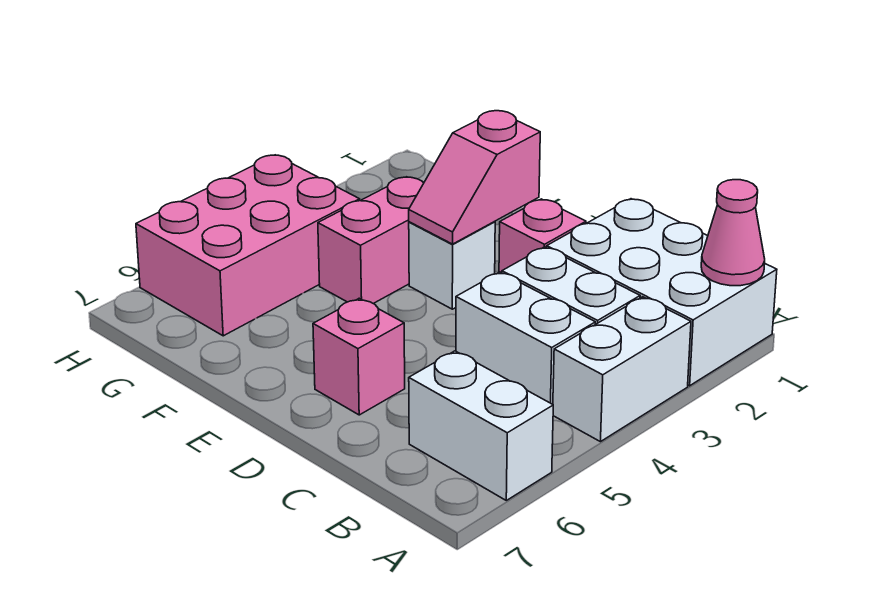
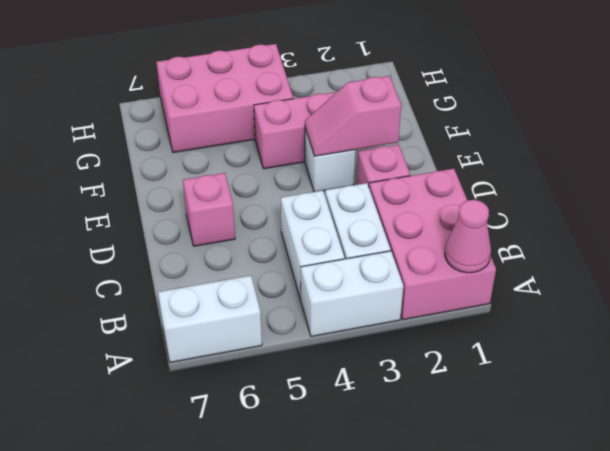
white brick A1:C2 level 1 -> pink brick A1:C2 level 1
white brick A6:B6 level 1 -> white brick A6:A7 level 1

